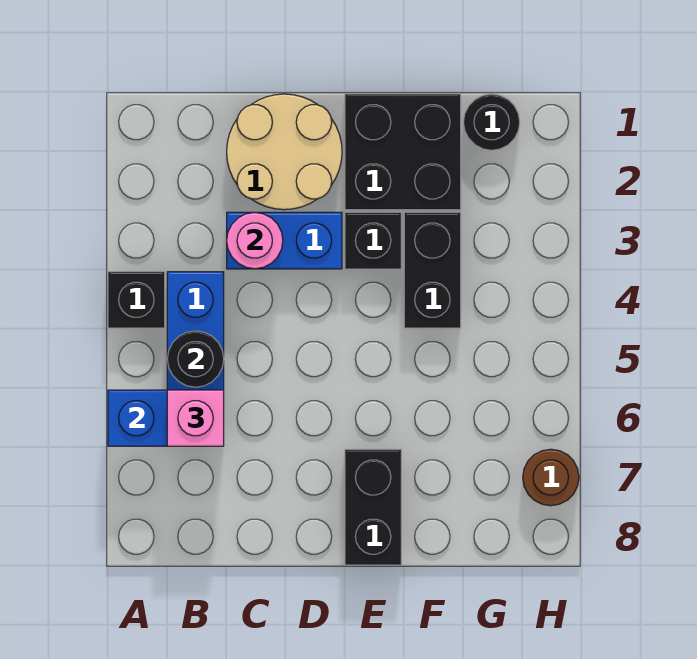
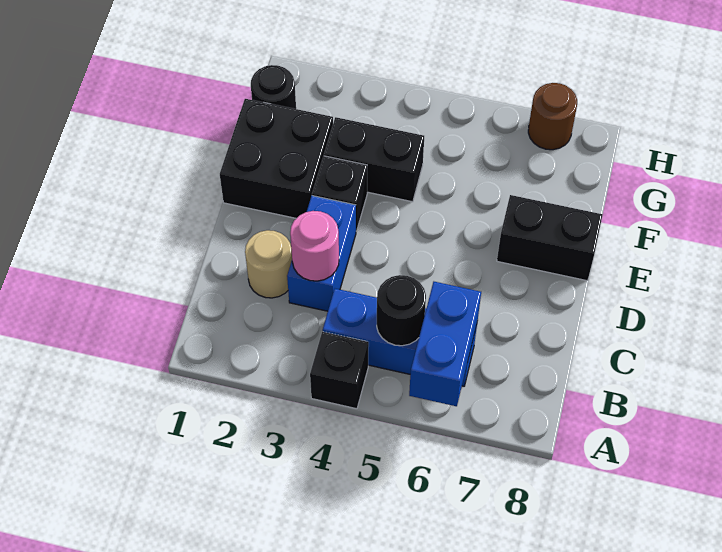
pink brick B6 level 3 -> none
tan round brick C1:D2 level 1 -> tan round brick C2 level 1

